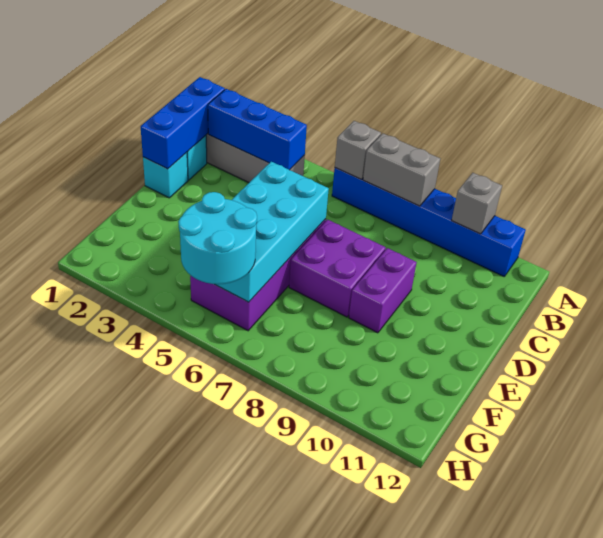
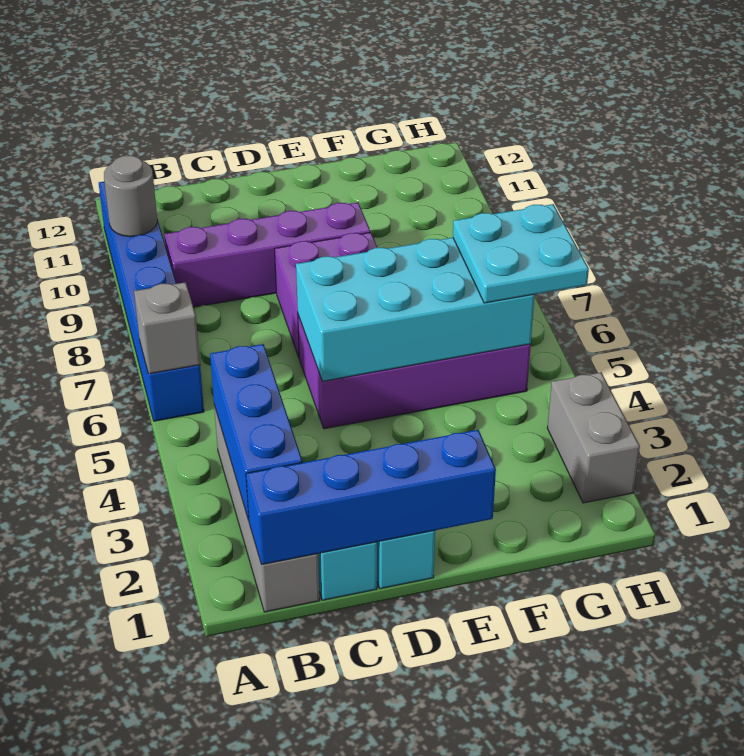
grey brick A7:A8 level 2 -> grey brick H2:H3 level 1
grey brick A10 level 2 -> grey round brick A10 level 2
blue brick B1:D1 level 2 -> blue brick B1:E1 level 2
purple brick D9:E9 level 1 -> purple brick B9:E9 level 1
cyan round brick G5:H6 level 3 -> cyan plate G5:H6 level 3

